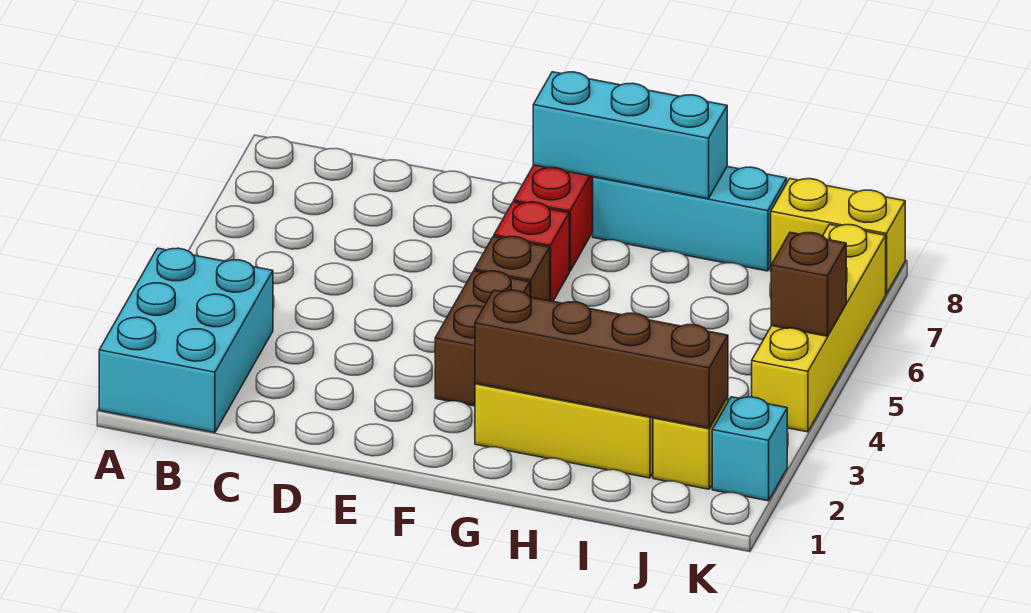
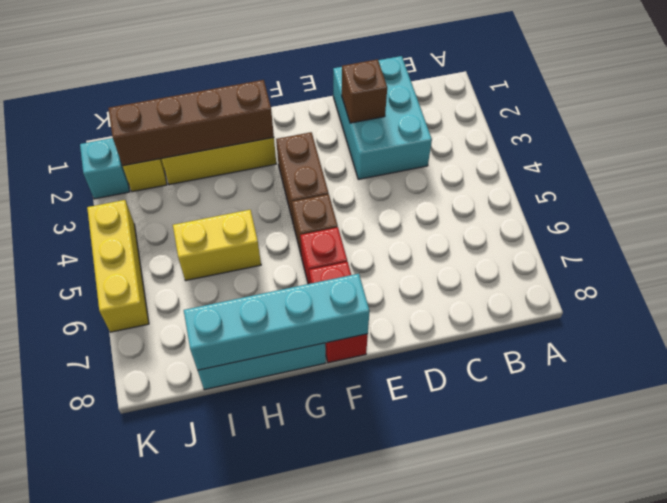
cyan brick A1:B3 level 1 -> cyan brick C1:D3 level 1
cyan brick F8:H8 level 2 -> cyan brick F8:I8 level 2
yellow brick J8:K8 level 1 -> yellow brick H5:I5 level 1
yellow brick K4:K7 level 1 -> yellow brick K4:K6 level 1
brown brick K5 level 2 -> brown brick D2 level 2

